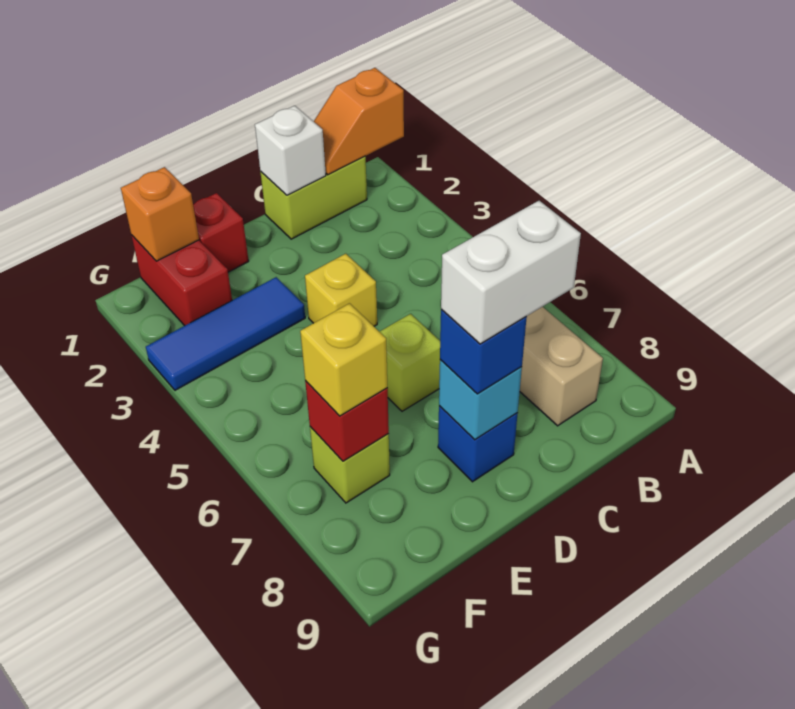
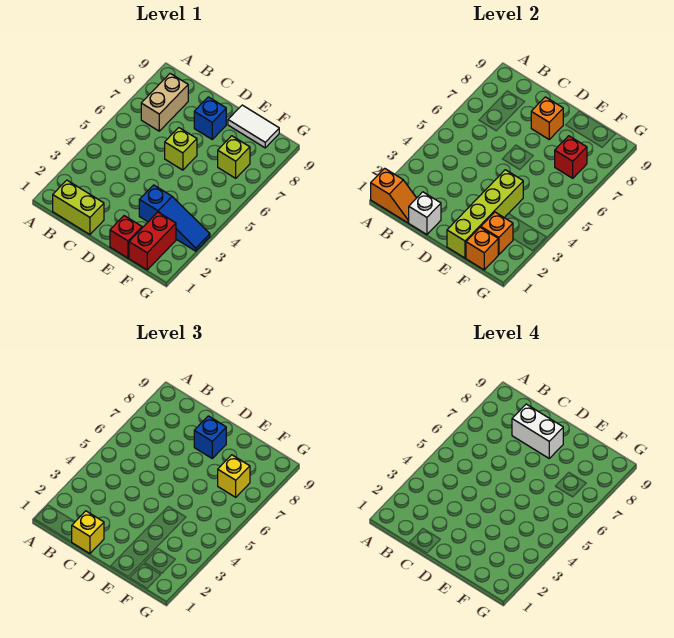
yellow brick D4 level 1 -> yellow brick C1 level 3
cyan brick D8 level 2 -> orange brick D8 level 2
none -> lime brick E1:E4 level 2
blue tile E3:G3 level 1 -> blue slope E3:G3 level 1 top E
none -> white tile E9:F9 level 1
none -> orange brick F2 level 2

